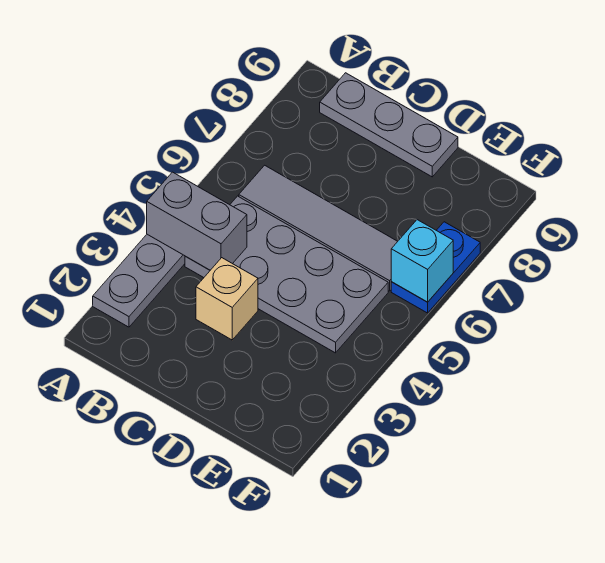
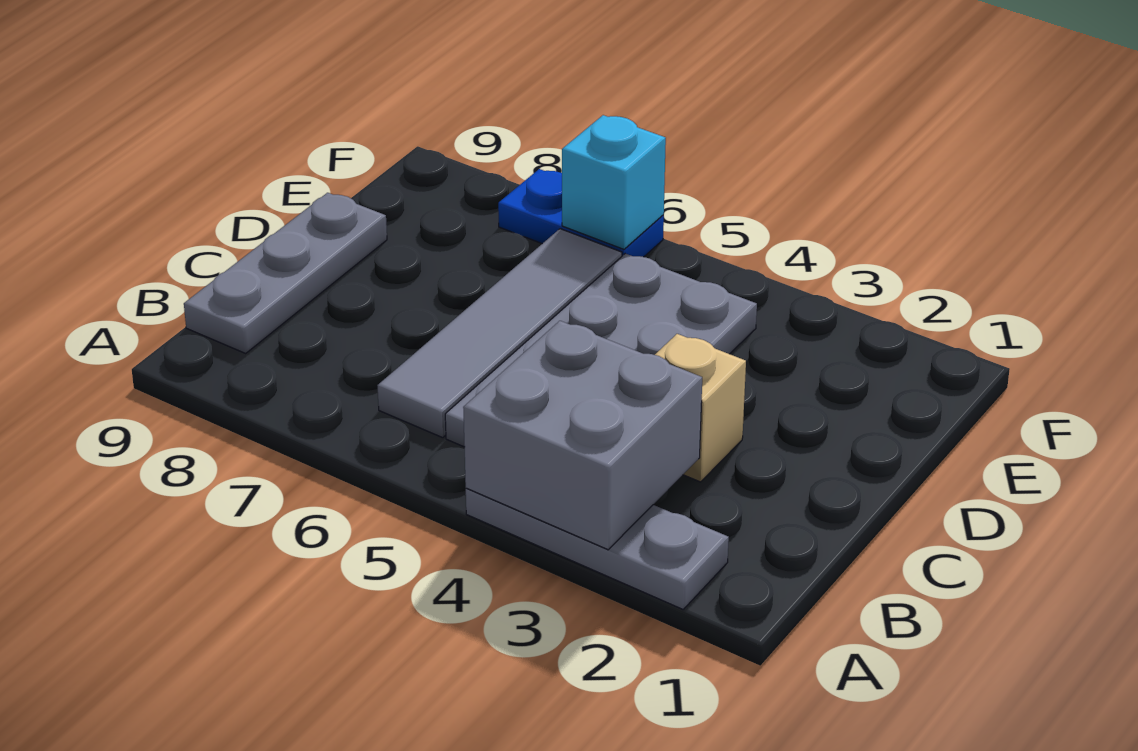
grey brick A4:B4 level 2 -> grey brick A3:B4 level 2

